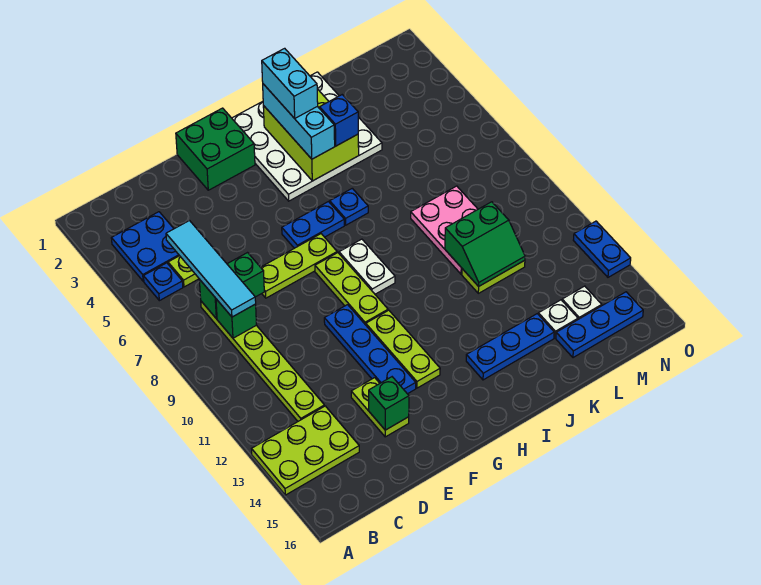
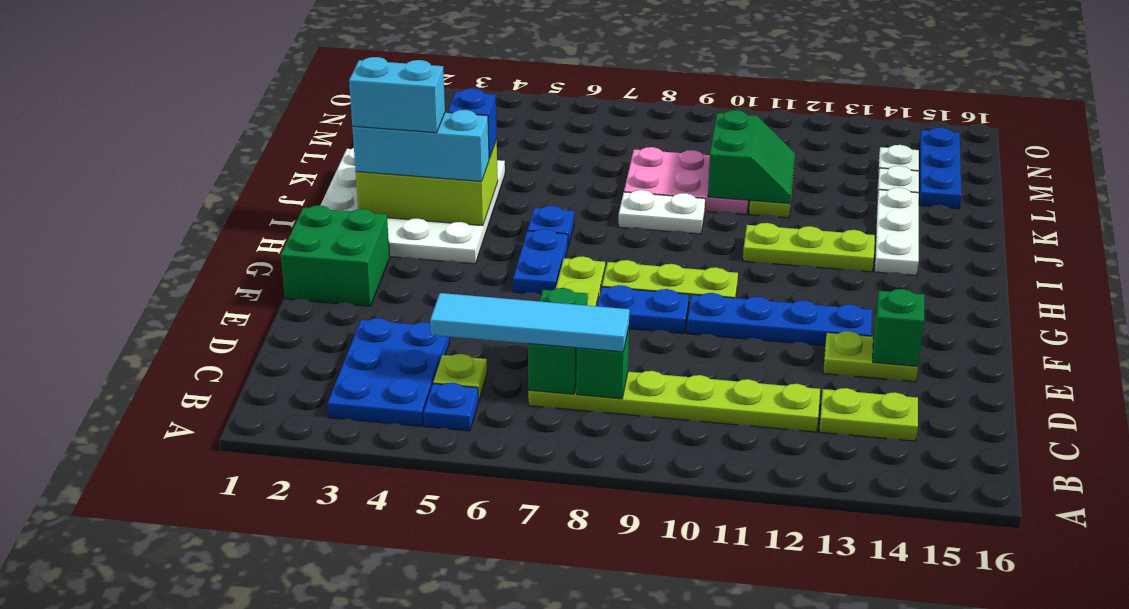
lime plate A13:C14 level 1 -> lime plate C13:C14 level 1
blue plate B3:C4 level 1 -> blue plate B3:D4 level 1
lime plate G11:G13 level 1 -> lime plate I11:I13 level 1
white plate H8:H9 level 1 -> white plate J8:J9 level 1
blue plate I14:K14 level 1 -> white plate I14:K14 level 1
blue plate O12:O13 level 1 -> blue plate F8:F9 level 1

